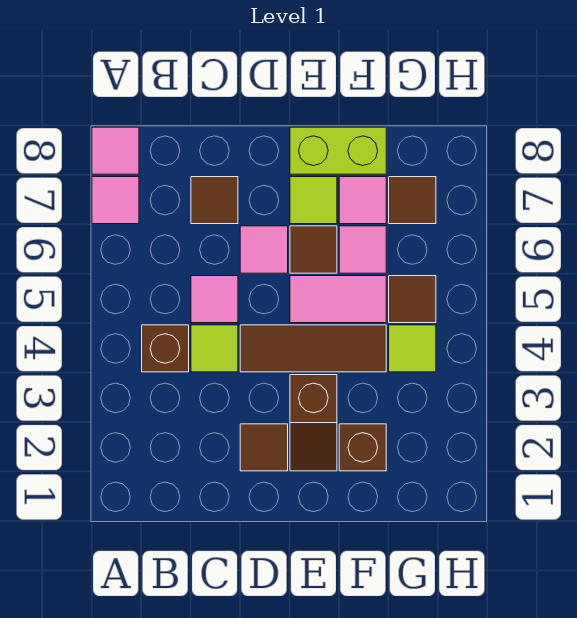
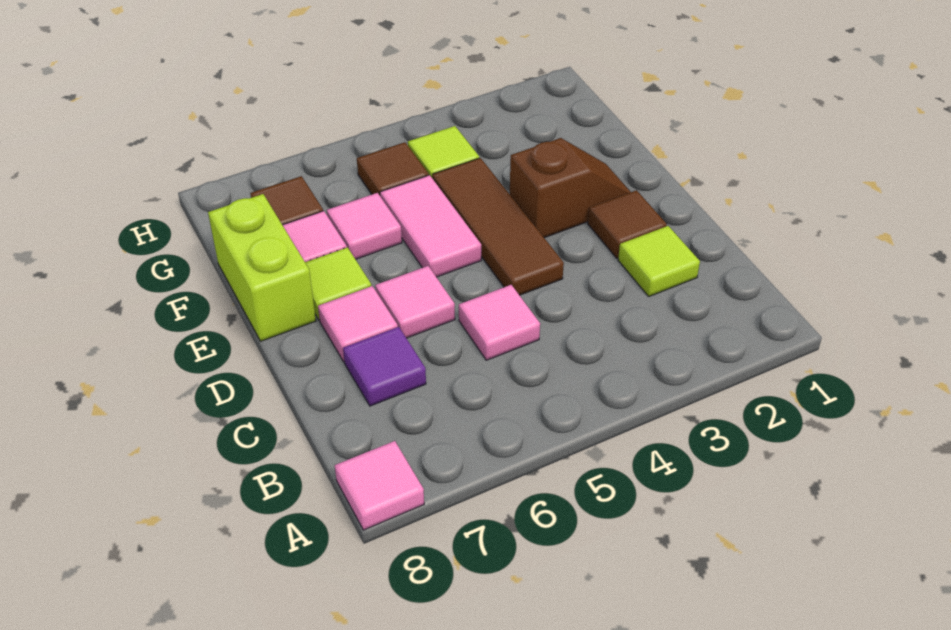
pink tile A7 level 1 -> pink tile D7 level 1
brown brick B4 level 1 -> none
lime tile C4 level 1 -> lime tile C2 level 1
brown tile C7 level 1 -> purple tile C7 level 1
brown tile E6 level 1 -> none
brown brick F2 level 1 -> none

